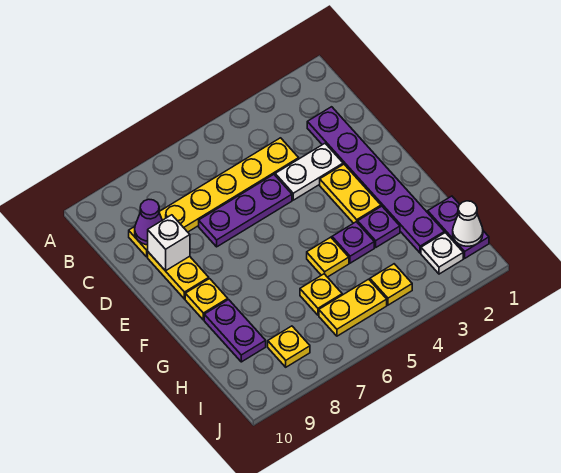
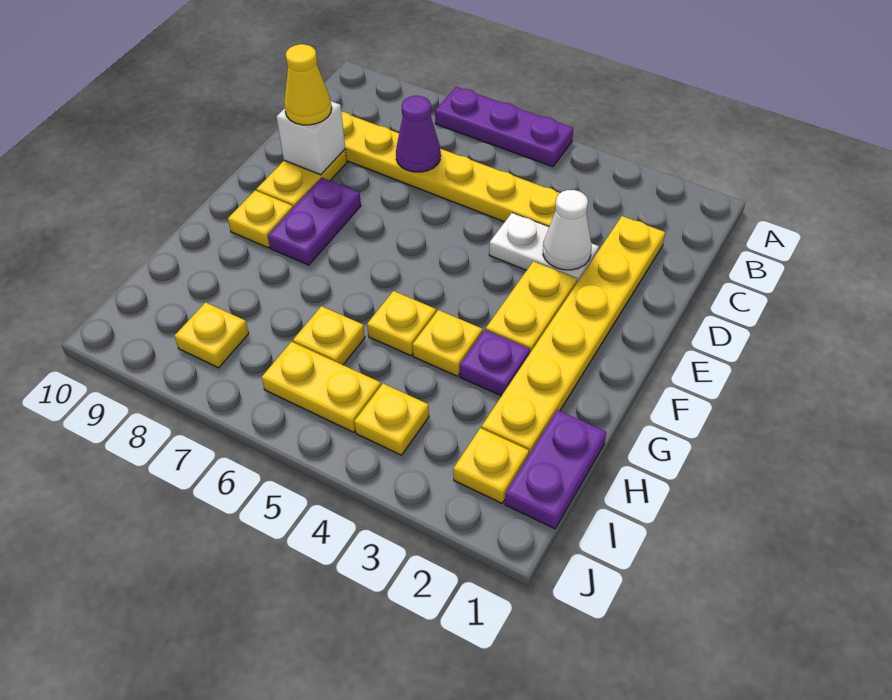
purple plate C2:H2 level 1 -> yellow plate C2:H2 level 1
purple cone C9 level 2 -> purple cone C7 level 2
purple plate D5:D7 level 1 -> purple plate A5:A7 level 1
none -> yellow cone D9 level 3
purple plate G4 level 1 -> yellow plate G4 level 1
purple plate G9:H9 level 1 -> purple plate E8:F8 level 1
white cone I1 level 2 -> white cone D3 level 2
white plate I2 level 1 -> yellow plate I2 level 1

